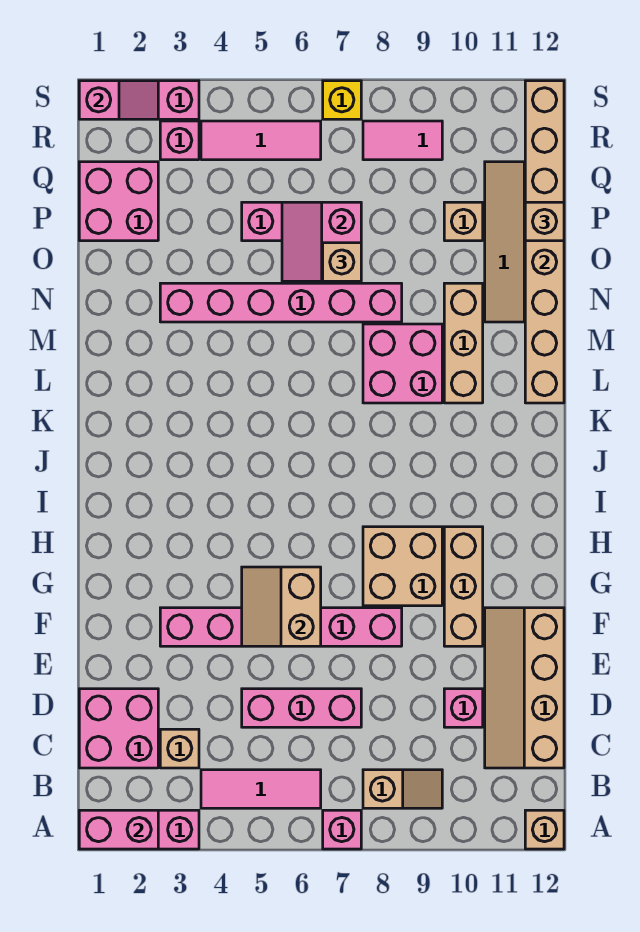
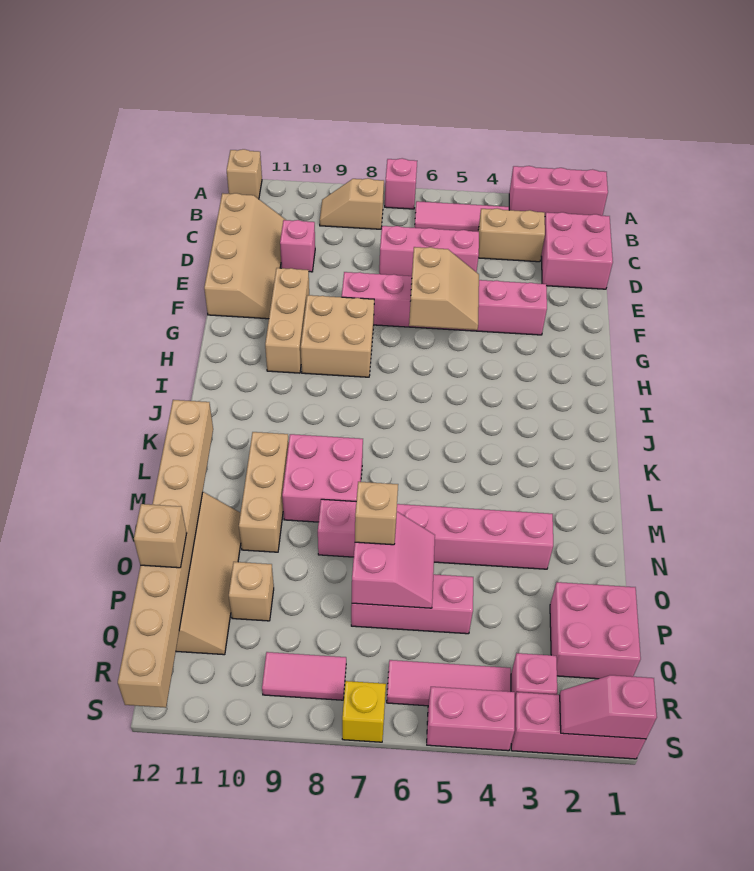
pink brick A1:A2 level 2 -> pink brick S4:S5 level 1
tan brick C3 level 1 -> tan brick C3:C4 level 1

